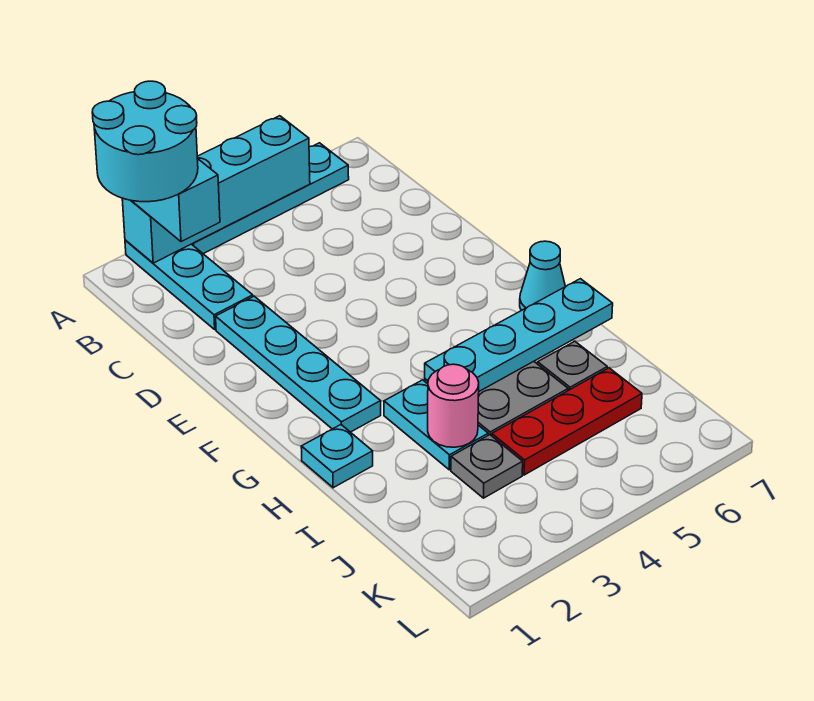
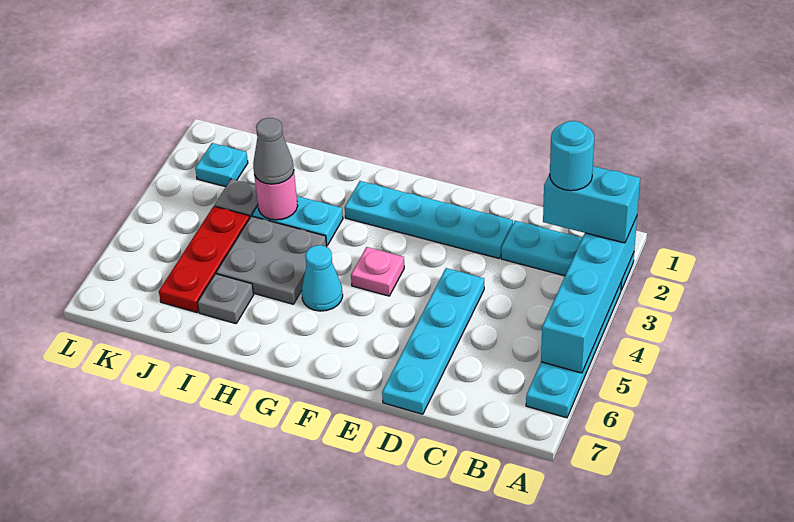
cyan round brick A1:B2 level 4 -> cyan round brick B2 level 4
none -> pink plate F4 level 1
cyan cone G7 level 1 -> cyan cone G5 level 1
cyan plate H1 level 1 -> cyan plate K2 level 1
cyan plate H4:H7 level 2 -> cyan plate D4:D7 level 1
none -> grey cone I3 level 3

